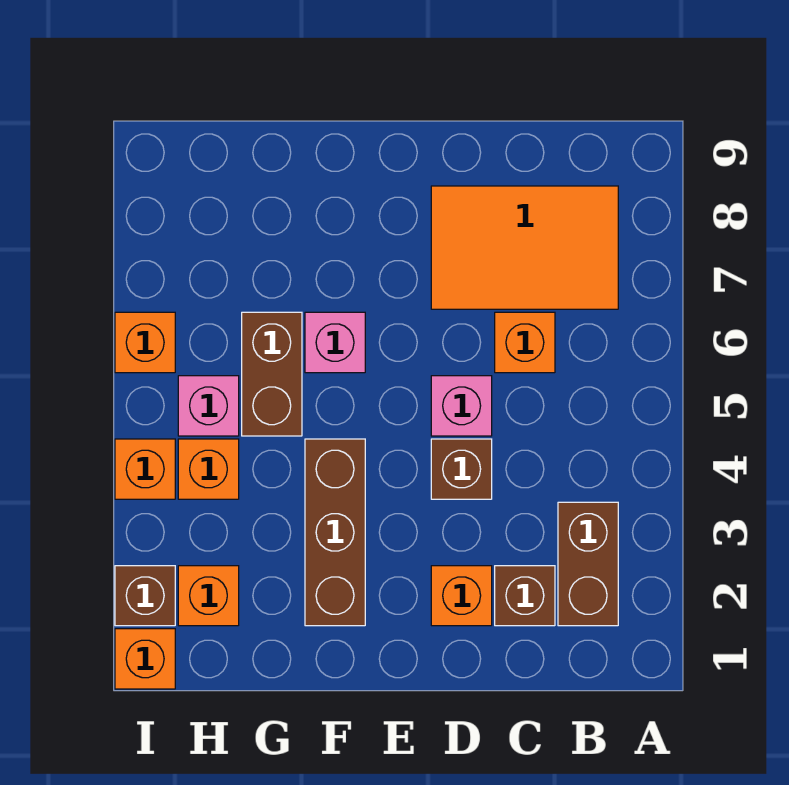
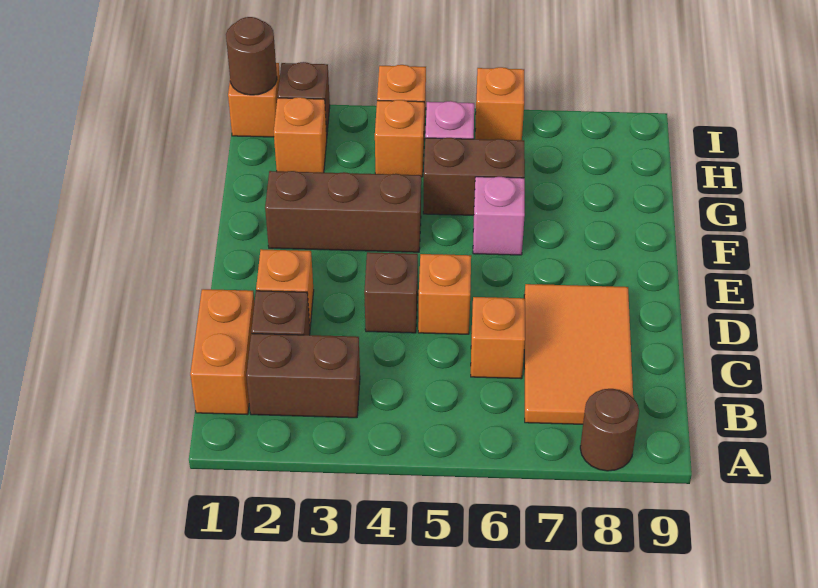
none -> brown round brick A8 level 1
none -> orange brick B1:C1 level 1
pink brick D5 level 1 -> orange brick D5 level 1
none -> brown round brick I1 level 2

